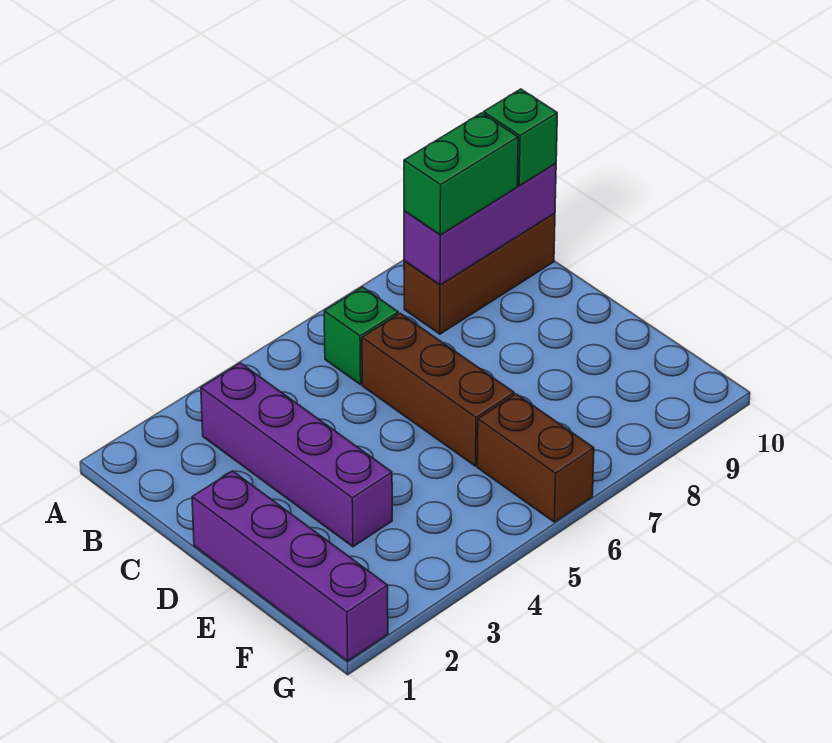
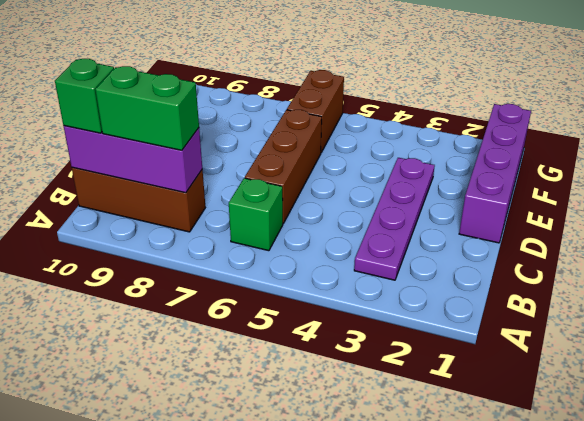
purple brick B3:E3 level 1 -> purple plate B3:E3 level 1

